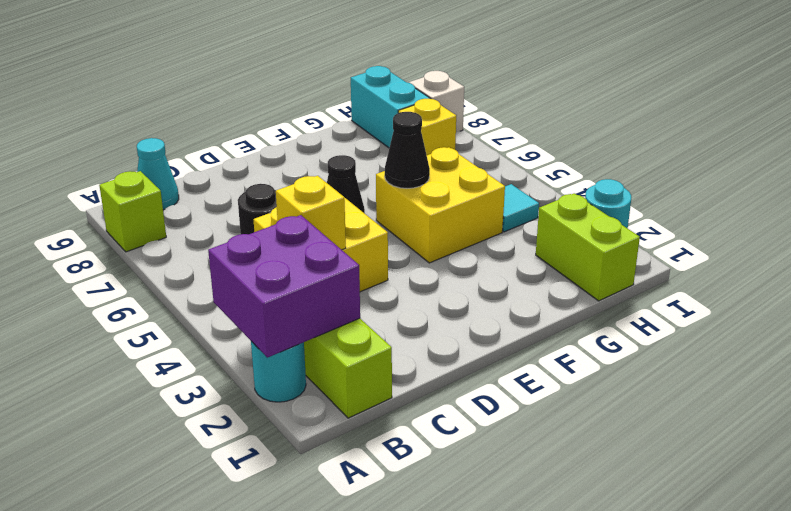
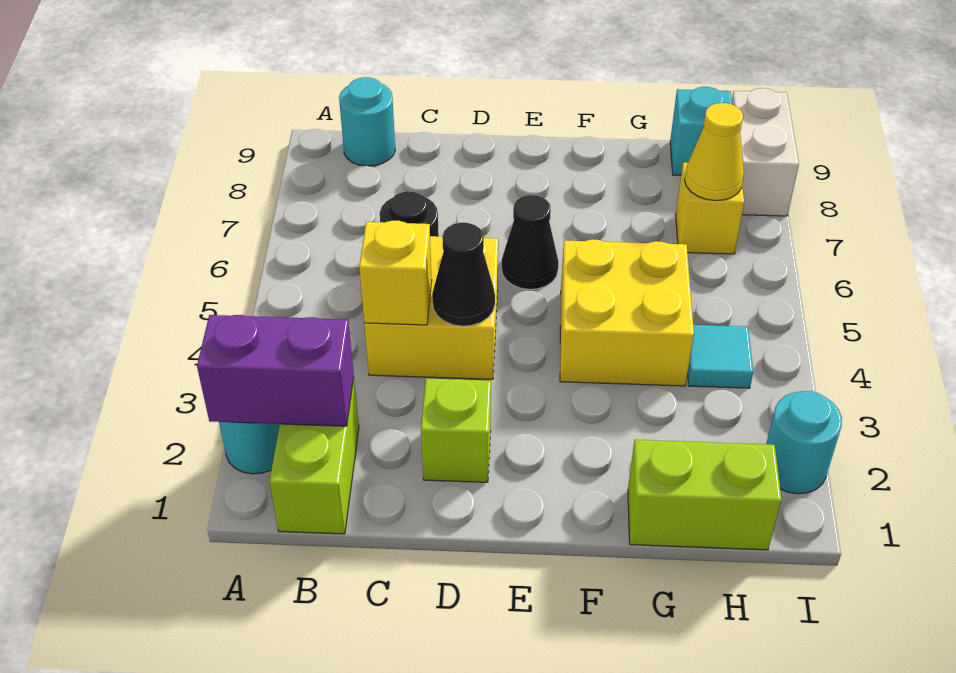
purple brick A2:B3 level 2 -> purple brick A2:B2 level 2
lime brick A8 level 1 -> lime brick D2 level 1
cyan cone B9 level 1 -> cyan round brick B9 level 1
black cone F5 level 2 -> black cone D4 level 2
lime brick H1:H2 level 1 -> lime brick G1:H1 level 1
none -> yellow cone H7 level 2
cyan brick H8:H9 level 1 -> cyan brick H9 level 1
white brick I8 level 1 -> white brick I8:I9 level 1

